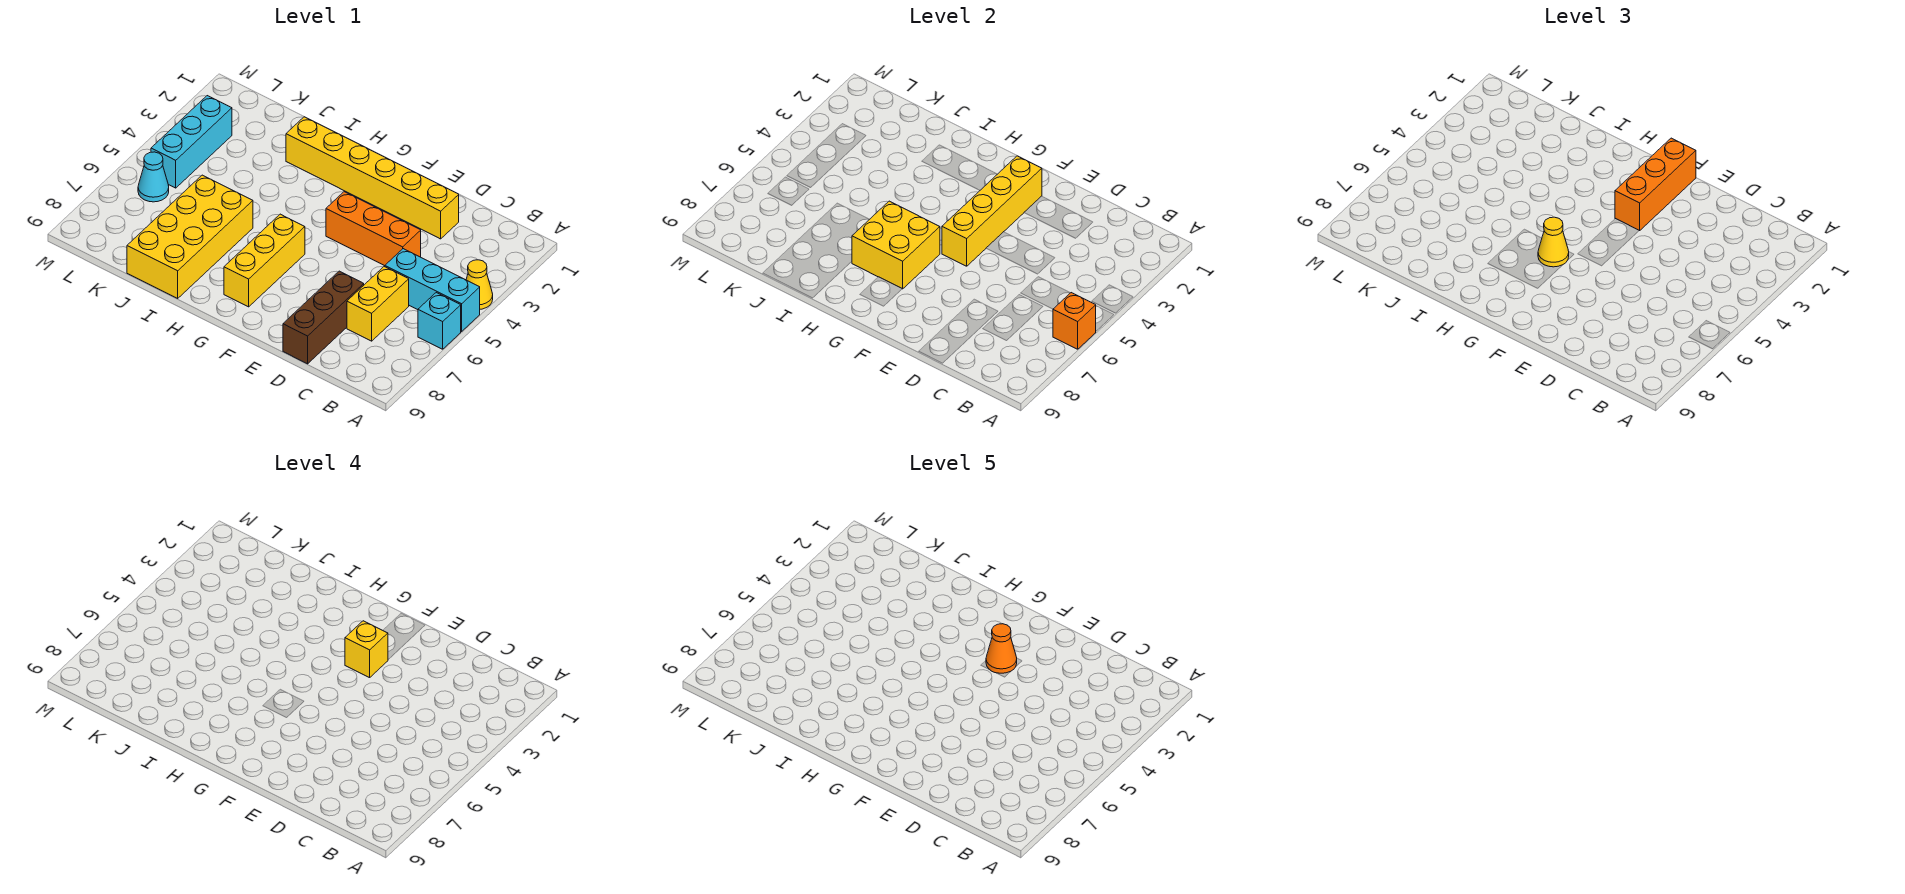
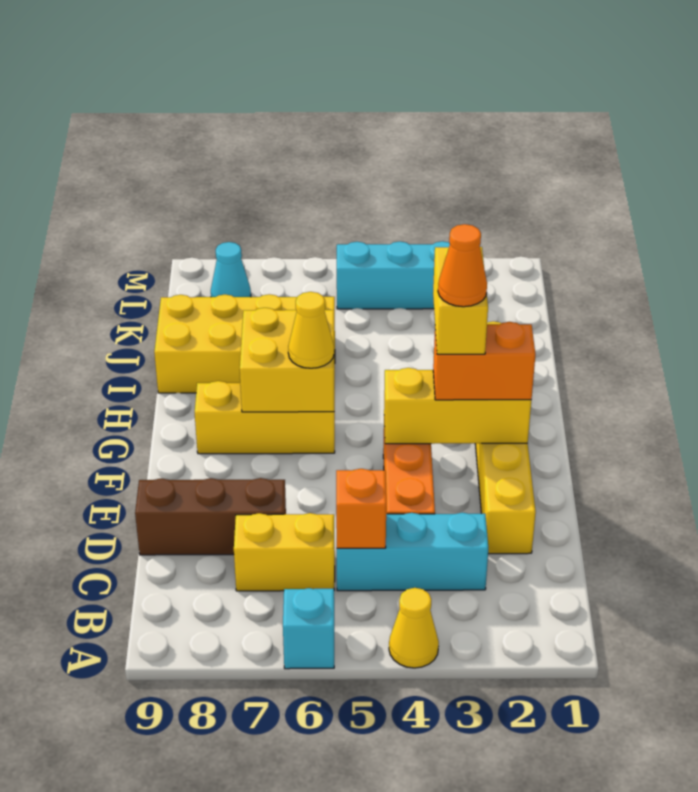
cyan brick A5:C5 level 1 -> cyan brick C3:C5 level 1
orange brick A6 level 2 -> orange brick C5 level 2
orange brick F1:F3 level 3 -> orange brick F2:F3 level 3
yellow brick F2:F5 level 2 -> yellow brick F2:F4 level 2
yellow brick F3 level 4 -> yellow brick F3:G3 level 4
cyan cone L6 level 1 -> cyan cone L8 level 1

